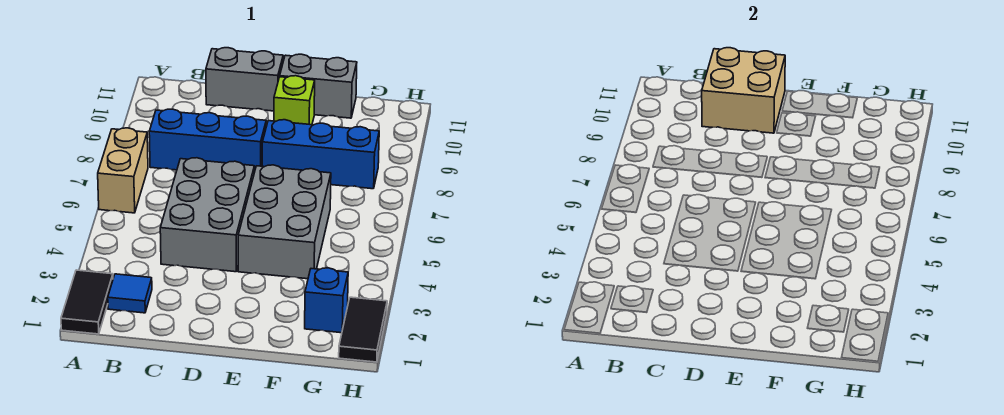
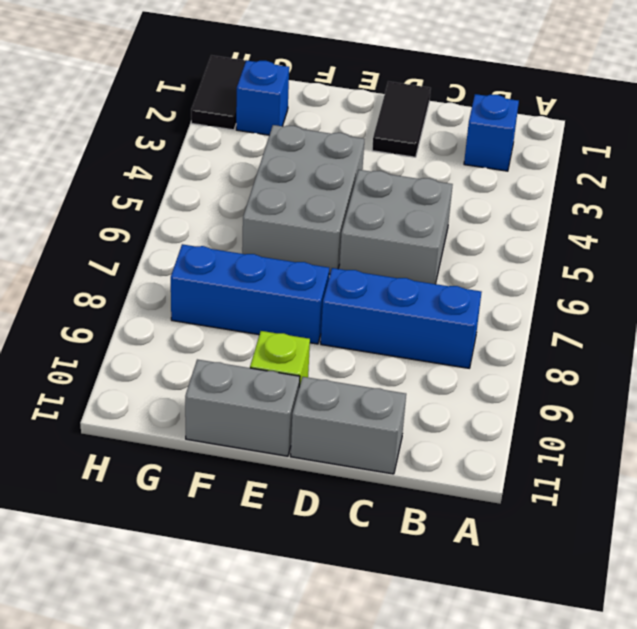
black tile A1:A2 level 1 -> black tile D1:D2 level 1
tan brick A6:A7 level 1 -> none
blue tile B2 level 1 -> blue brick B2 level 1
grey brick C4:D6 level 1 -> grey brick C5:D6 level 1
tan brick C10:D11 level 2 -> none

